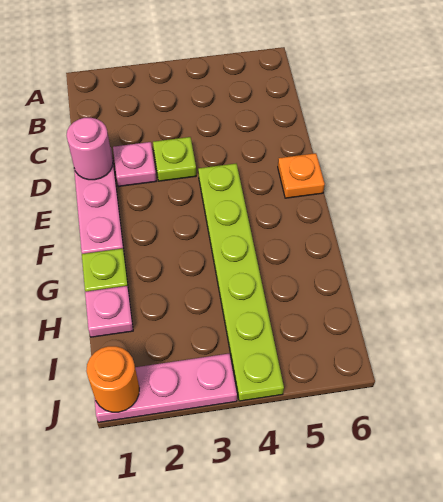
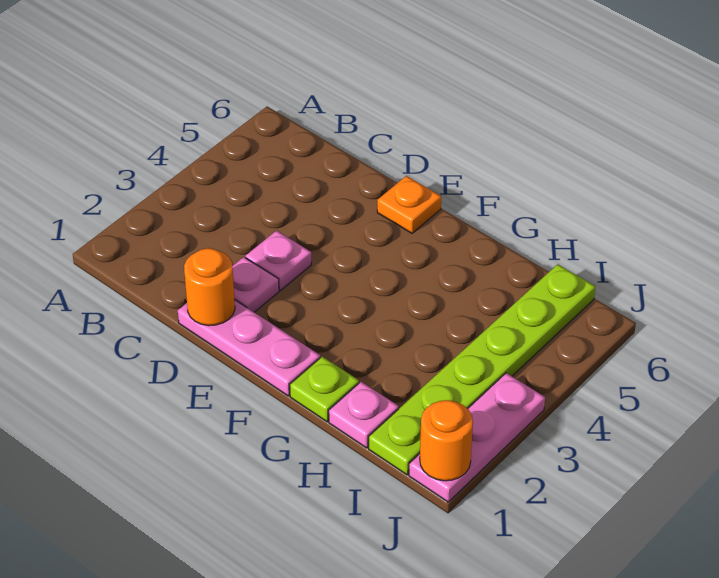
pink round brick D1 level 2 -> orange round brick D1 level 2
lime plate D3 level 1 -> pink plate D3 level 1
lime plate E4:J4 level 1 -> lime plate I1:I6 level 1

